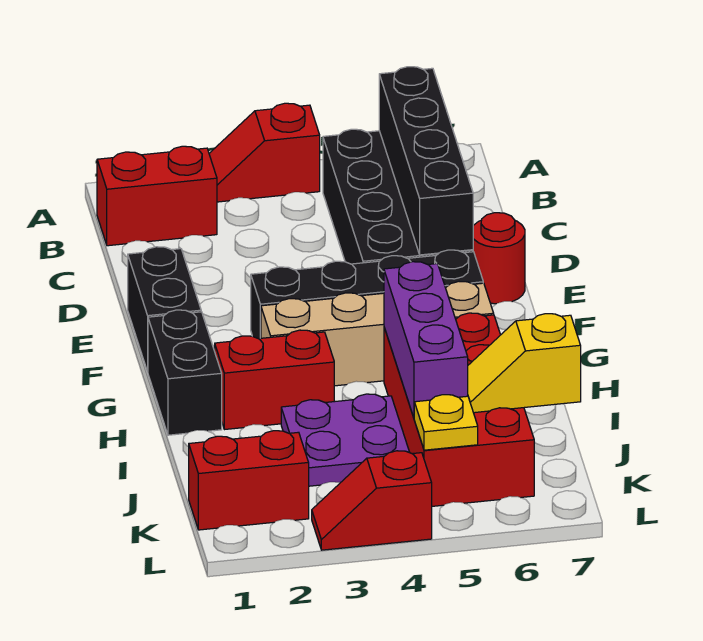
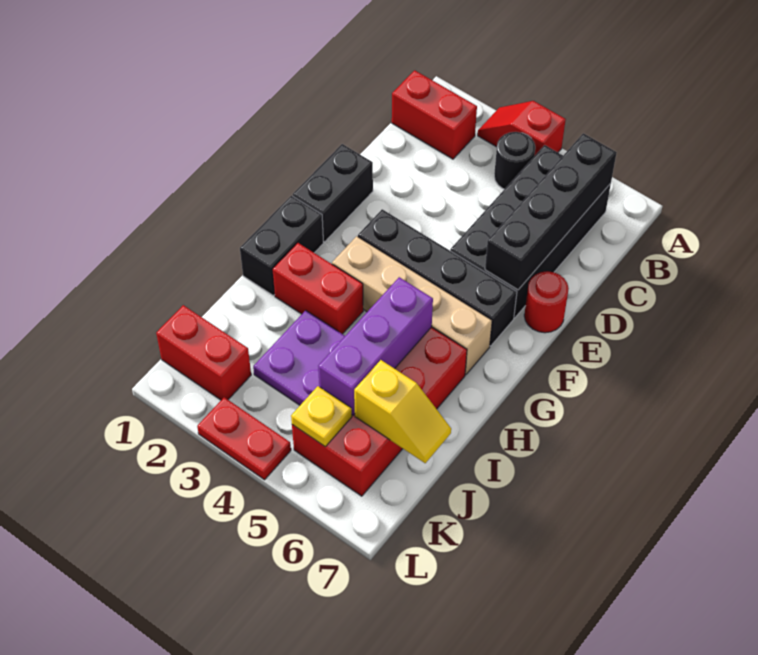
none -> black round brick B4 level 1
yellow slope J6:J7 level 2 top 7 -> yellow slope J6:J7 level 2 top 6
red slope L3:L4 level 1 top 4 -> red plate L3:L4 level 1

